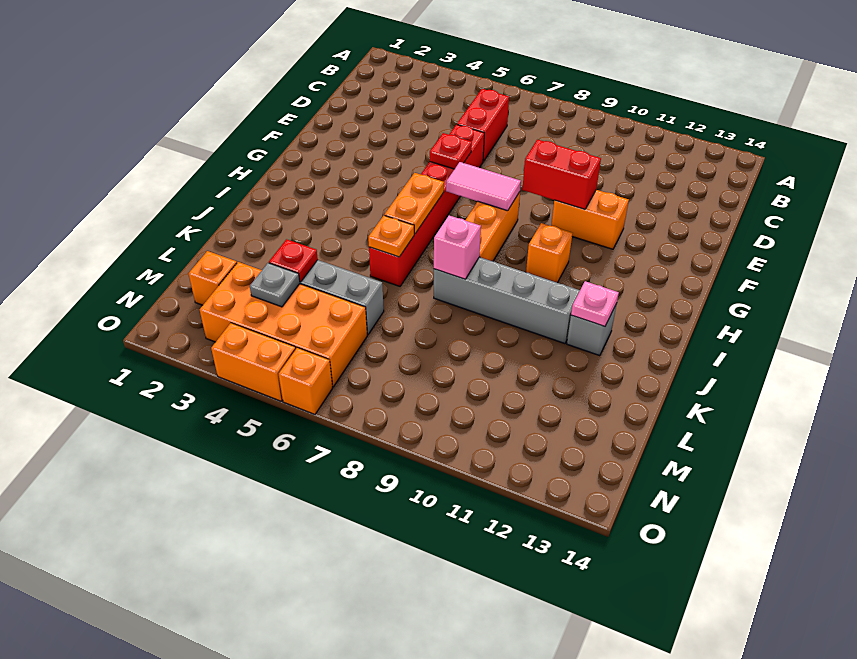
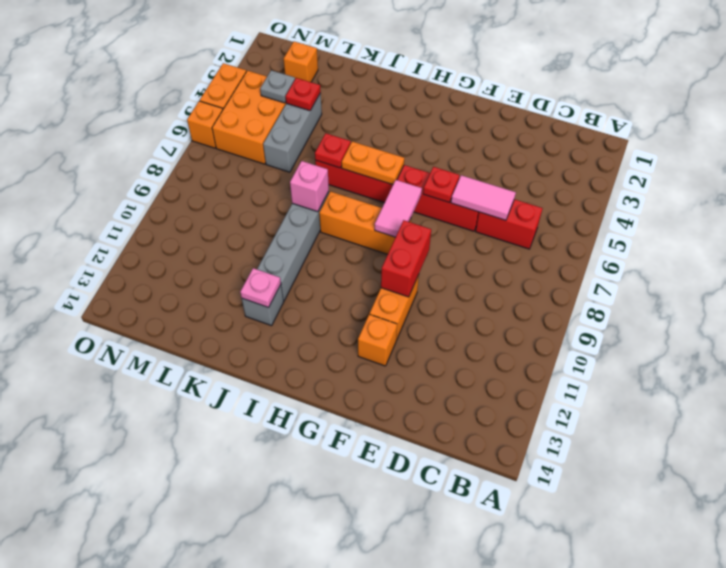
none -> pink tile D6:E6 level 2
orange brick H10 level 1 -> orange brick F12 level 1
orange plate J6 level 2 -> red plate J6 level 2
orange brick M3:N6 level 1 -> orange brick M4:N6 level 1

